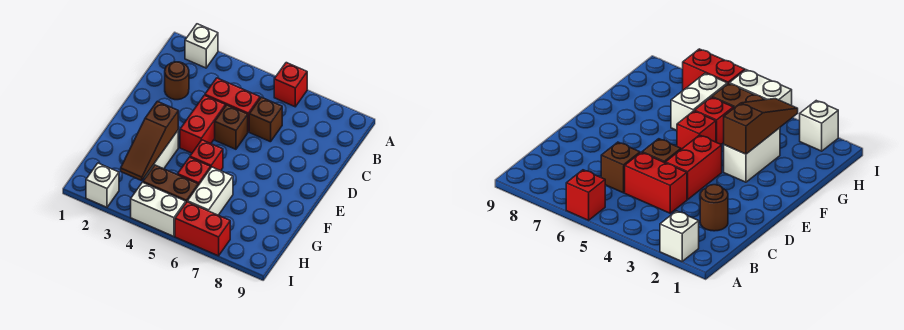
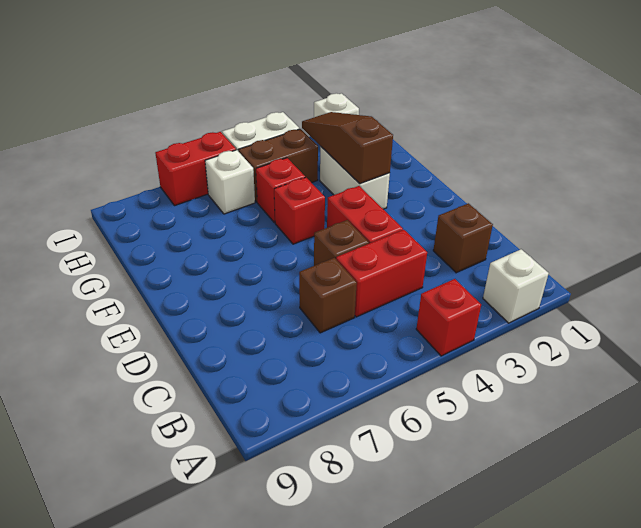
red brick A6 level 1 -> red brick A4 level 1
brown round brick C2 level 1 -> brown brick C2 level 1
white brick G6:H6 level 1 -> white brick H6 level 1

